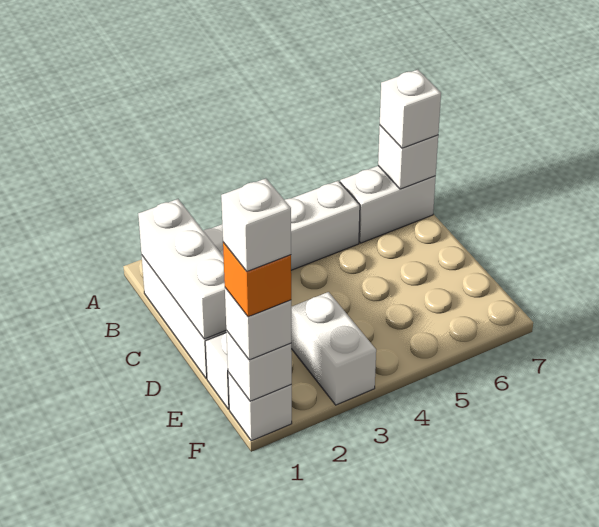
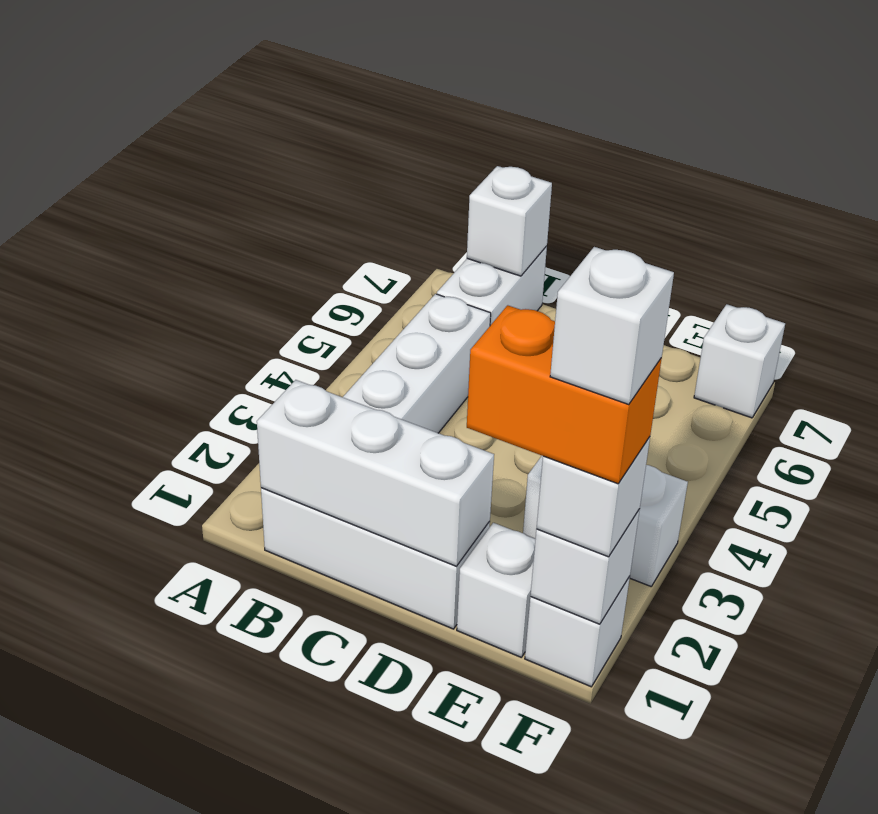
white brick B7 level 3 -> white brick F7 level 1
orange brick F1 level 4 -> orange brick E1:F1 level 4

